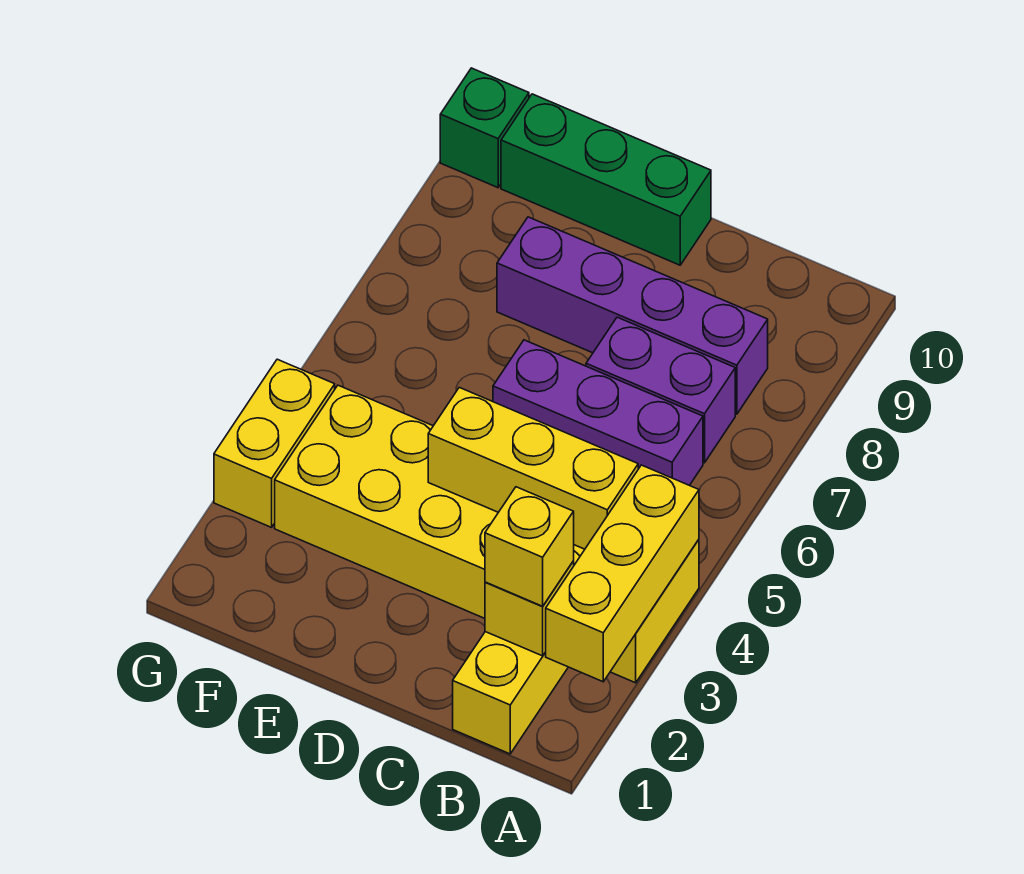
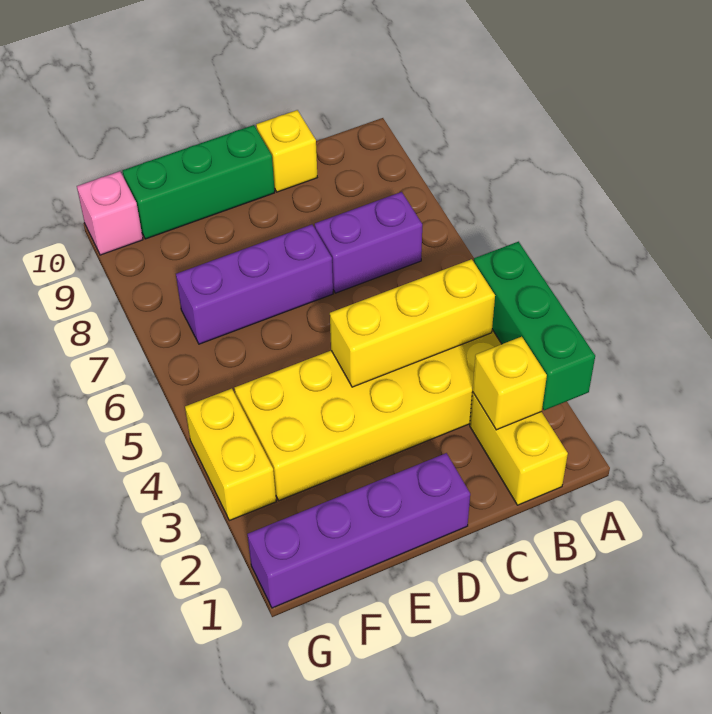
yellow brick A2:A4 level 2 -> green brick A2:A4 level 2
yellow brick B2 level 3 -> yellow brick C10 level 1
purple brick B6:D6 level 1 -> purple brick D7:F7 level 1
purple brick B8:E8 level 1 -> purple brick D1:G1 level 1
green brick G10 level 1 -> pink brick G10 level 1

